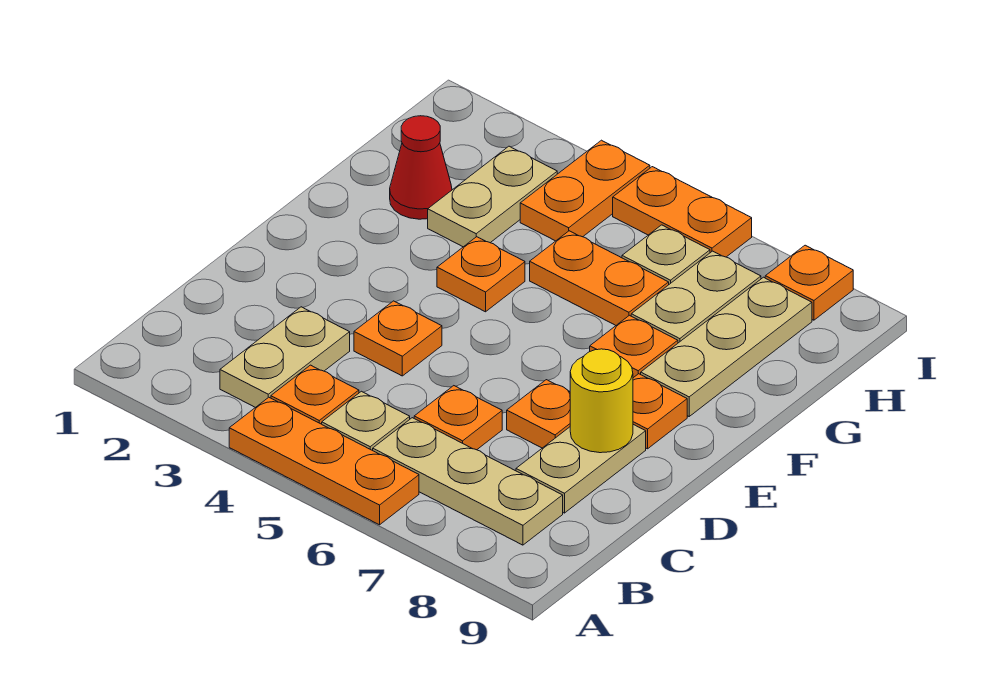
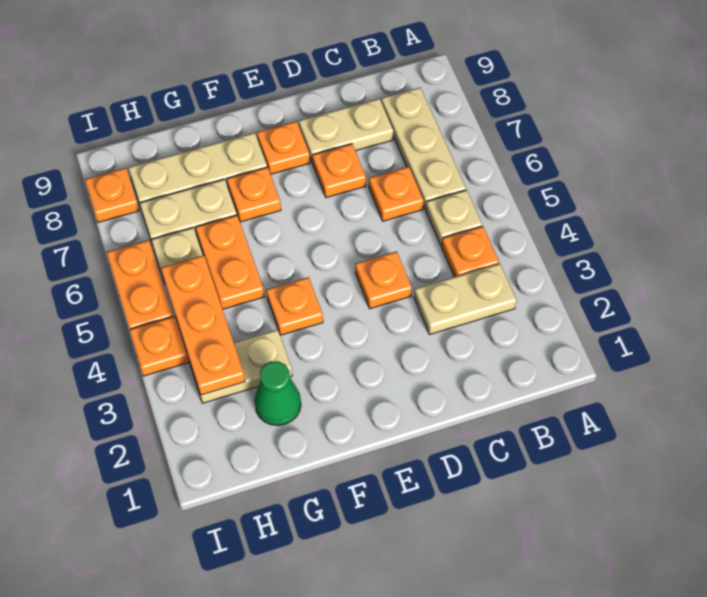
orange plate A4:A6 level 1 -> orange plate H3:H5 level 2
yellow round brick D8 level 2 -> none
red cone G2 level 1 -> green cone G2 level 1

